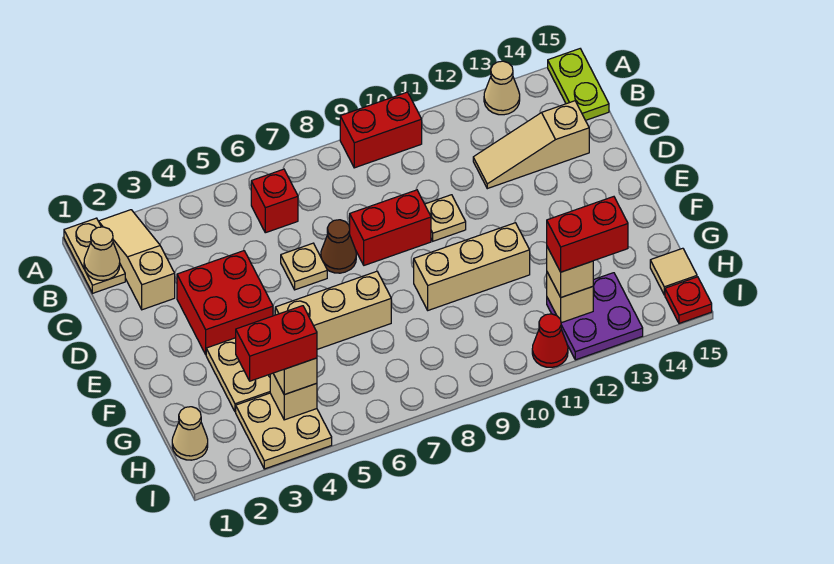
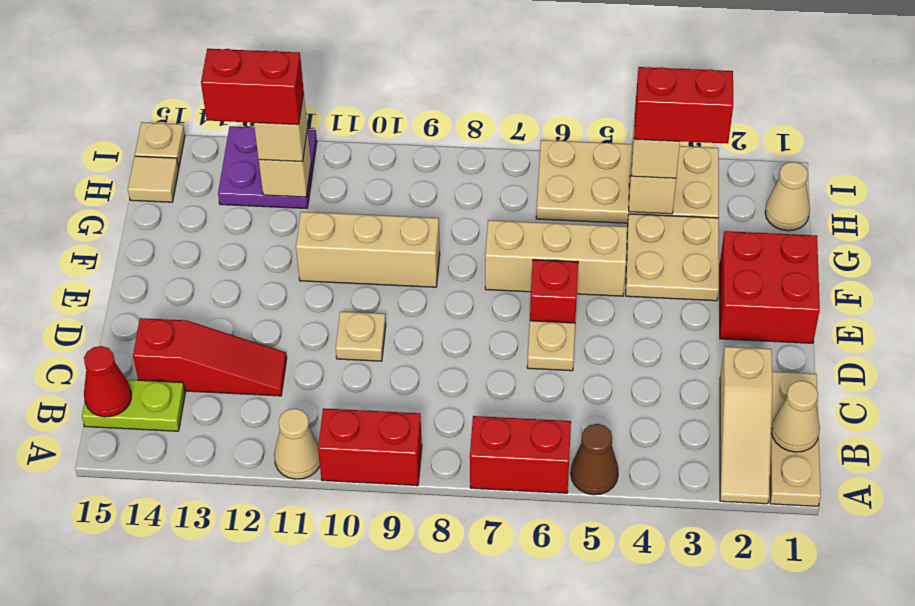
tan plate A1:B1 level 1 -> tan plate A1:C1 level 1
tan cone A13 level 1 -> tan cone A11 level 1
lime plate A15:B15 level 1 -> lime plate B14:B15 level 1
red brick B6 level 1 -> red brick E6 level 1
tan slope C12:C14 level 1 top 14 -> red slope C12:C14 level 1 top 14
red brick D3:E4 level 1 -> red brick E1:F2 level 1
brown cone D7 level 1 -> brown cone A5 level 1
red brick D8:D9 level 1 -> red brick A6:A7 level 1
tan plate H3:I4 level 1 -> tan plate H3:I6 level 1
red cone I11 level 1 -> red cone B15 level 2
red plate I15 level 1 -> tan plate I15 level 1

